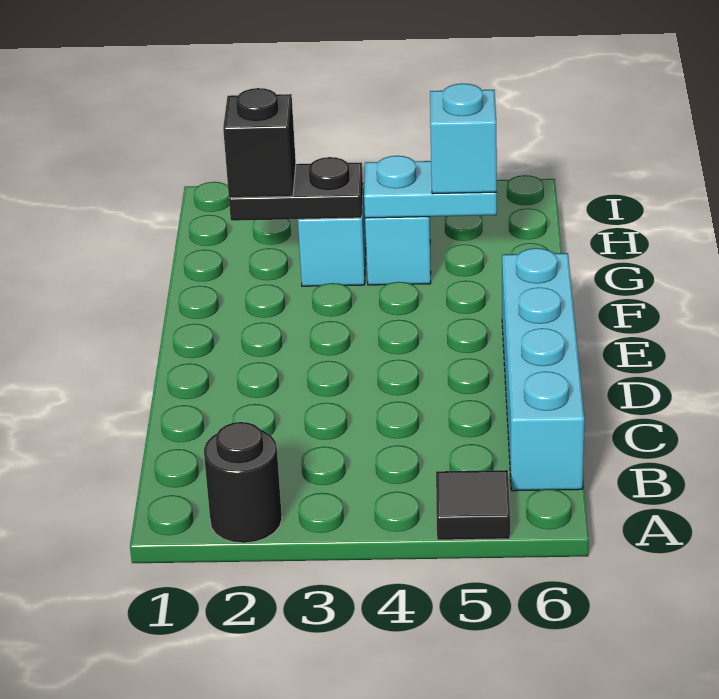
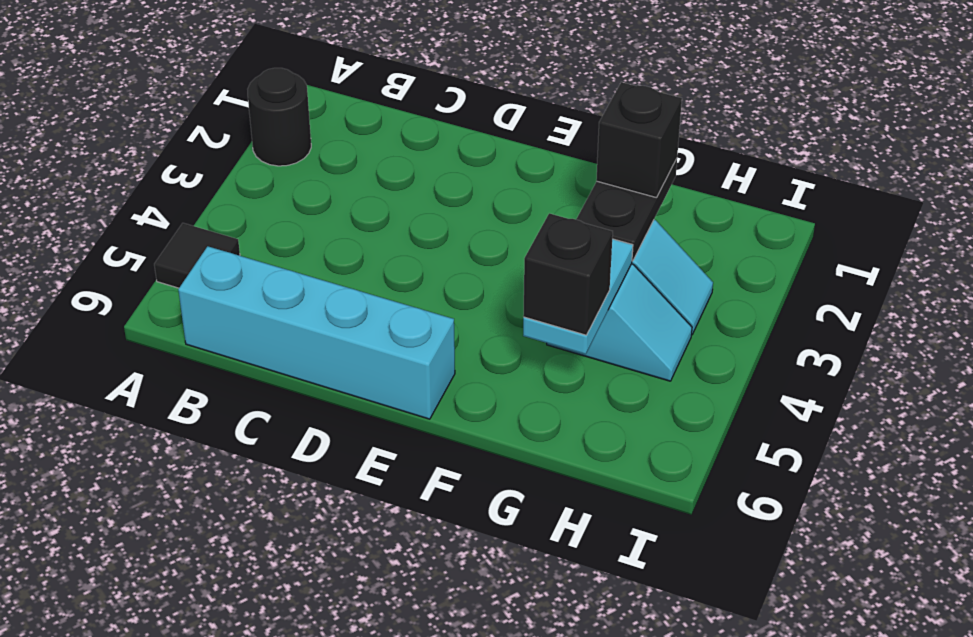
cyan brick G5 level 3 -> black brick G5 level 3

